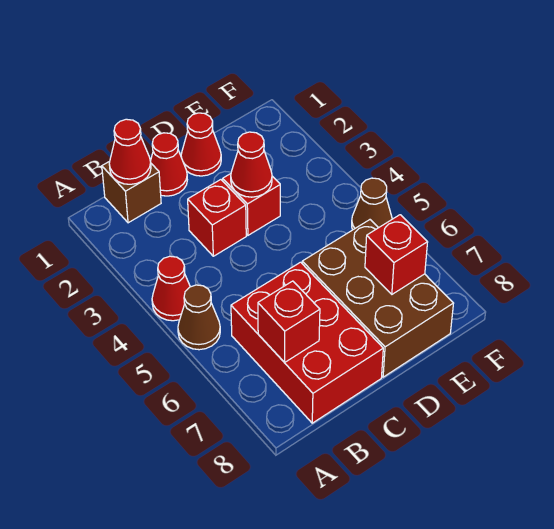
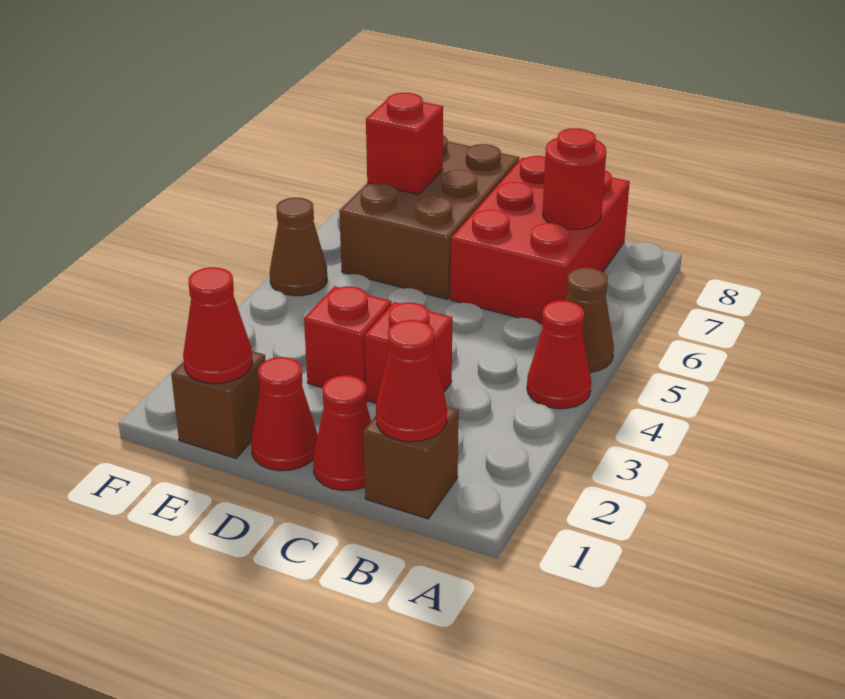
red brick B7 level 2 -> red round brick B7 level 2
red cone D3 level 2 -> red cone E1 level 2
none -> brown brick E1 level 1

